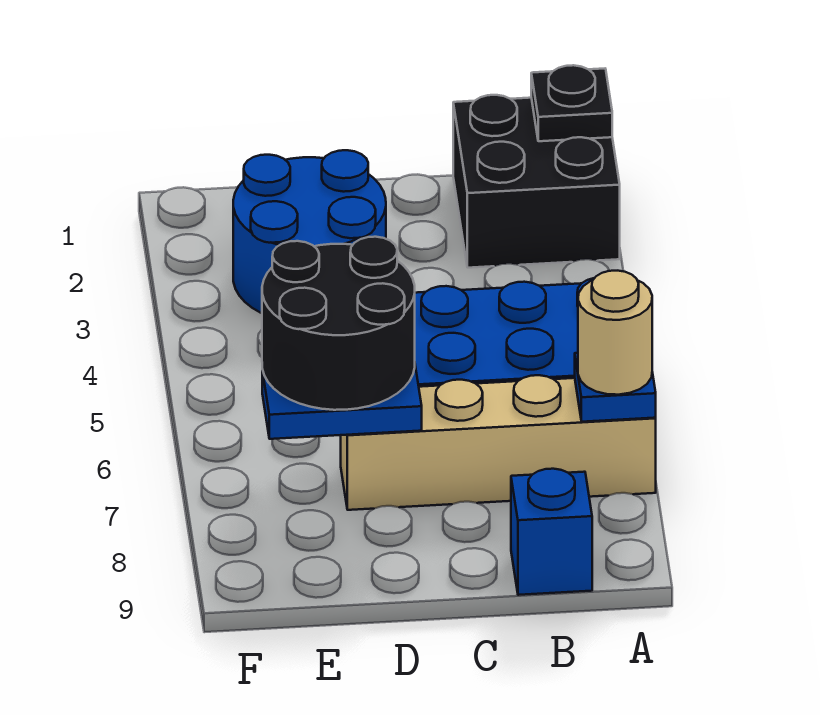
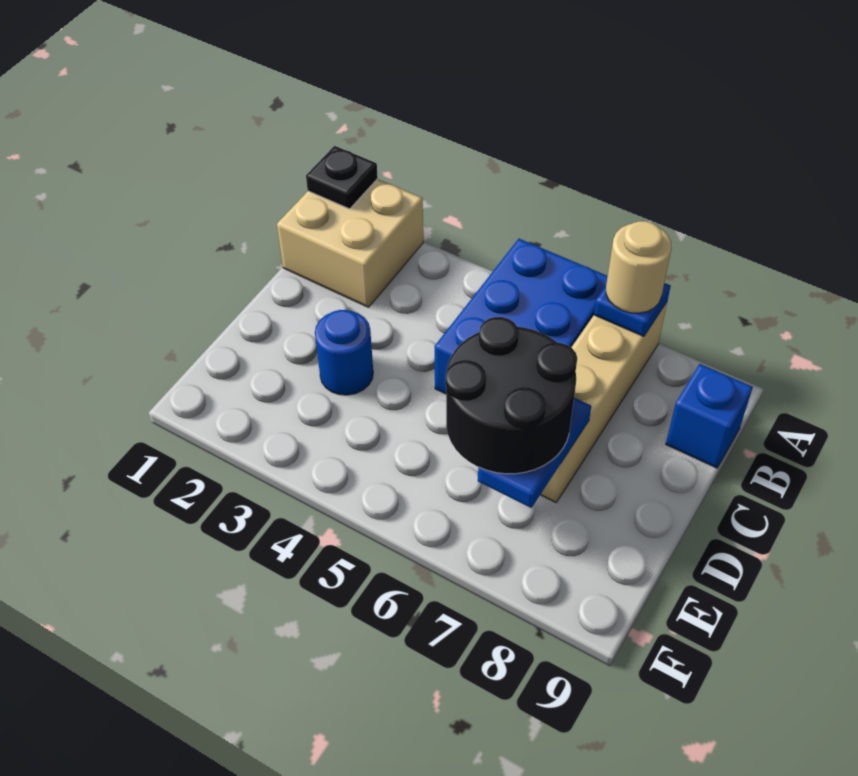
black brick A1:B2 level 1 -> tan brick A1:B2 level 1
blue round brick D2:E3 level 1 -> blue round brick D3 level 1

